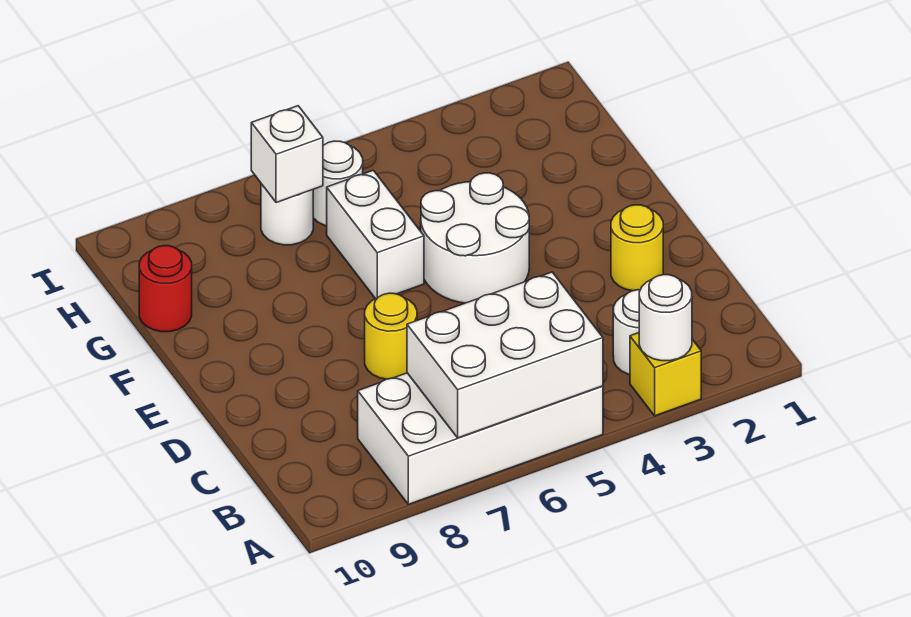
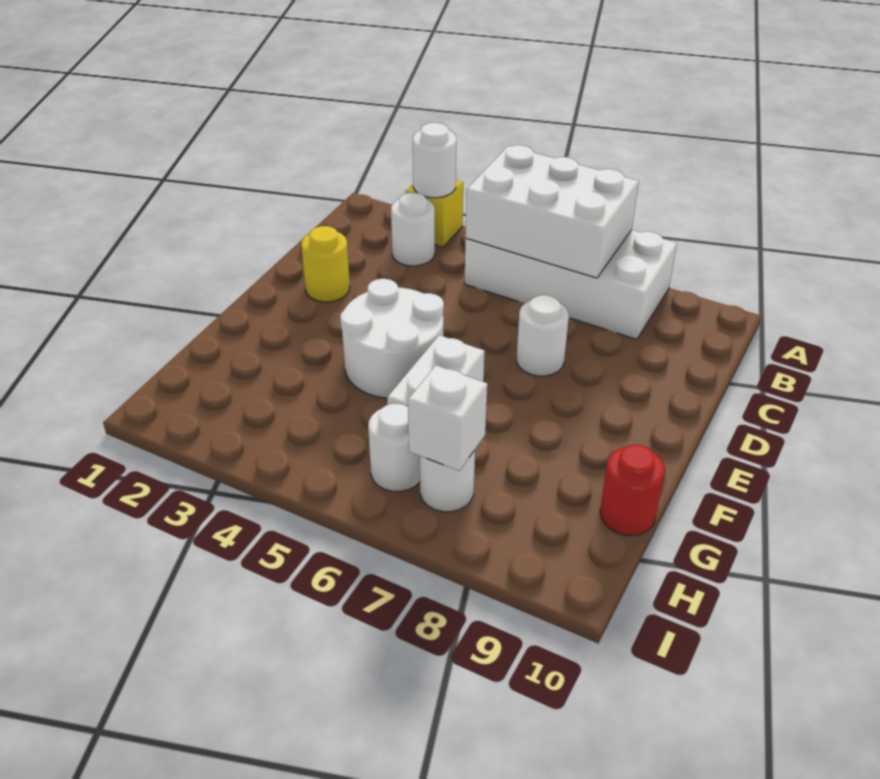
yellow round brick D7 level 1 -> white round brick D7 level 1

